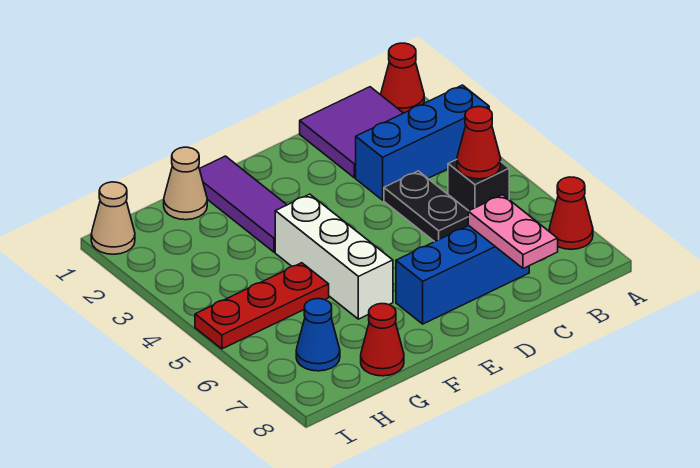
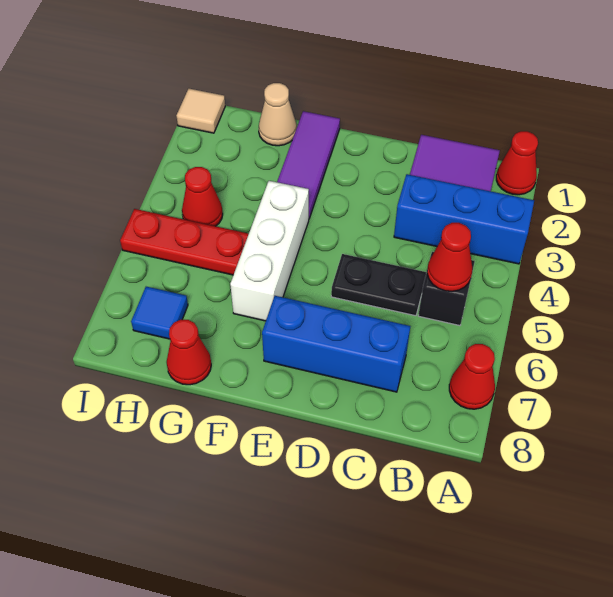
black plate C4:C5 level 1 -> black plate C5:D5 level 1
pink plate C7:C8 level 2 -> none
none -> red cone H4 level 1
blue cone H7 level 1 -> blue tile H7 level 1
tan cone I1 level 1 -> tan tile I1 level 1

